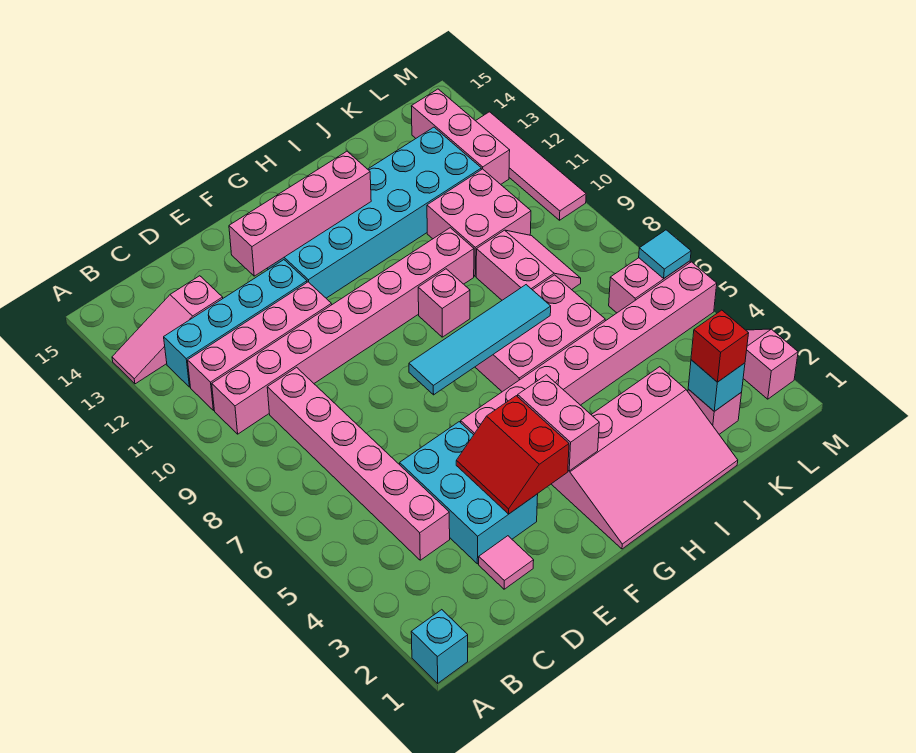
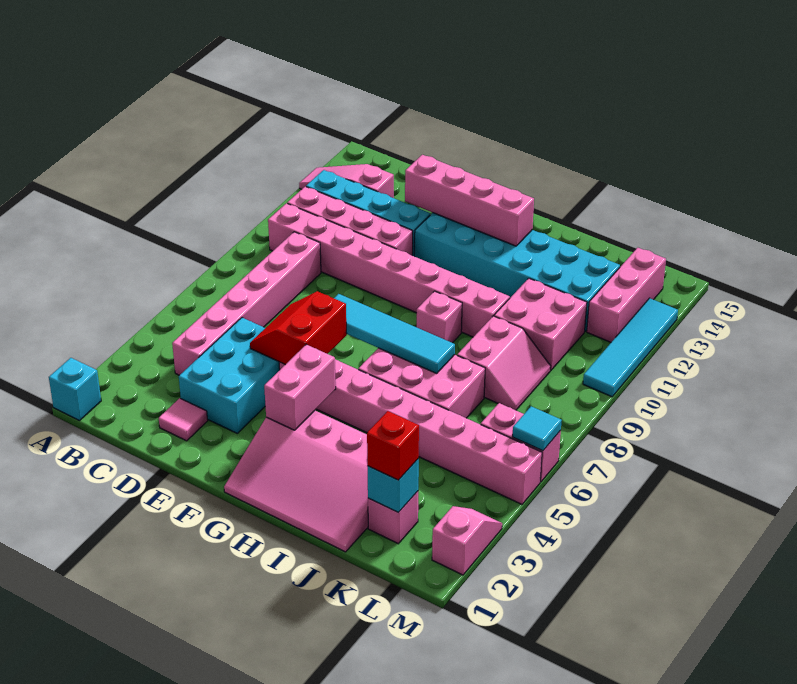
red slope E3:F4 level 2 top F -> red slope E5:F6 level 2 top F
pink tile M10:M13 level 1 -> cyan tile M10:M13 level 1

